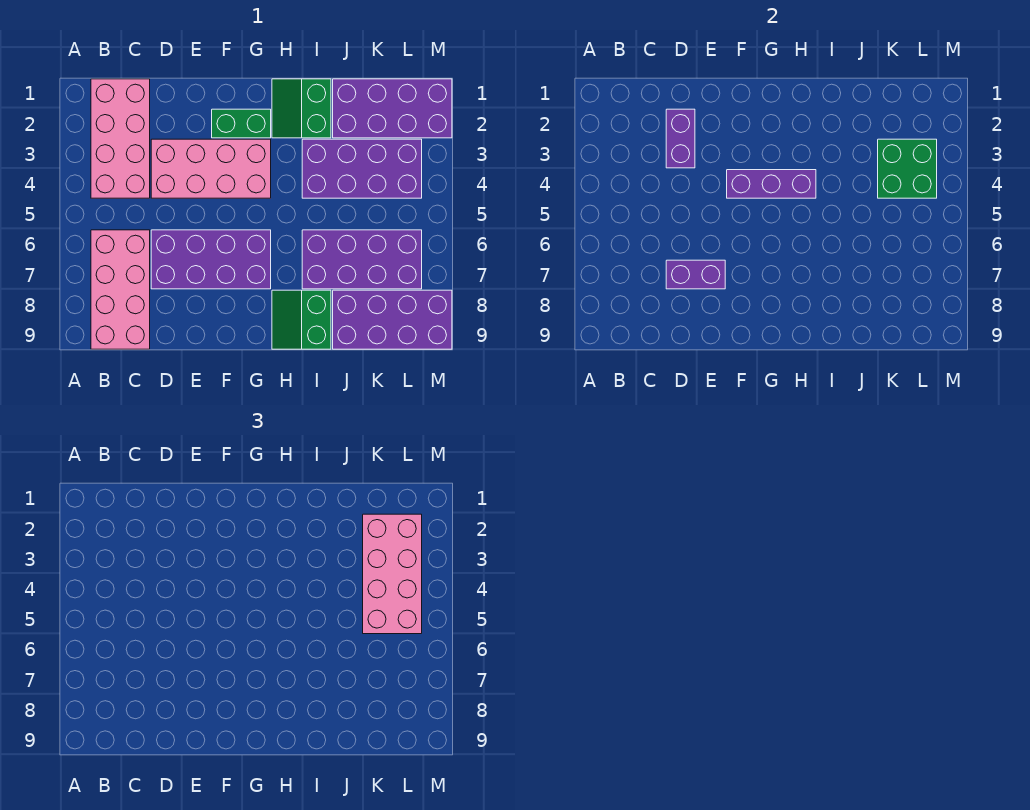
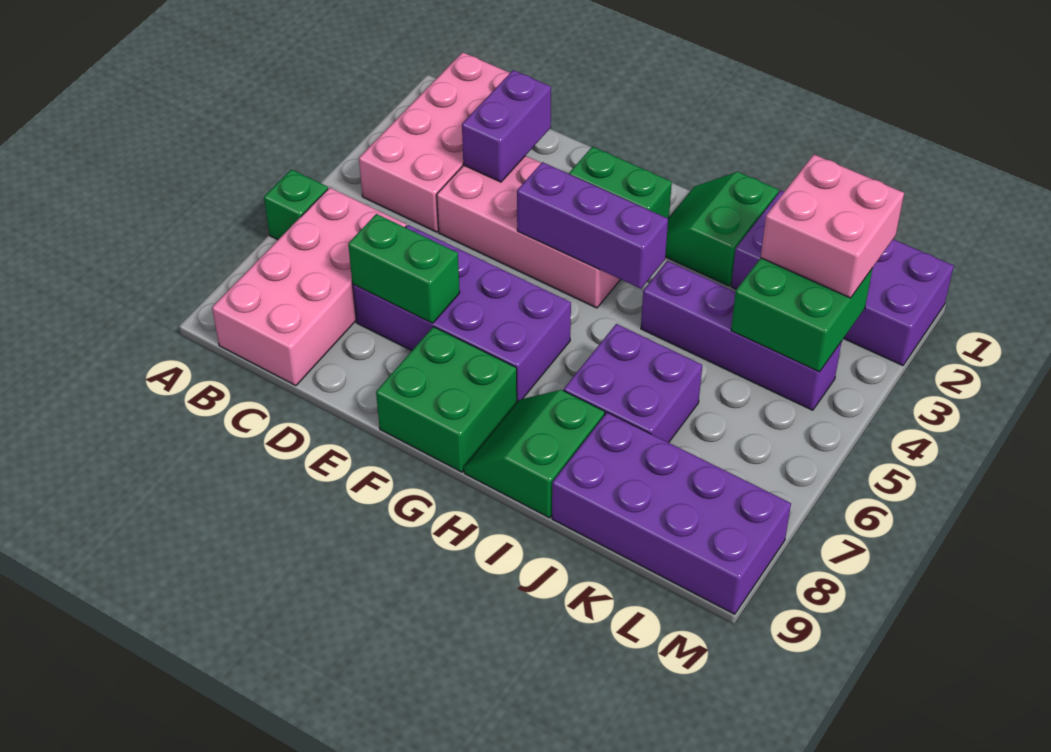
none -> green brick A6 level 1
purple brick D7:E7 level 2 -> green brick D7:E7 level 2
none -> green brick F8:G9 level 1
purple brick I3:L4 level 1 -> purple brick I4:L4 level 1
purple brick I6:L7 level 1 -> purple brick I6:J7 level 1
pink brick K2:L5 level 3 -> pink brick K2:L3 level 3

